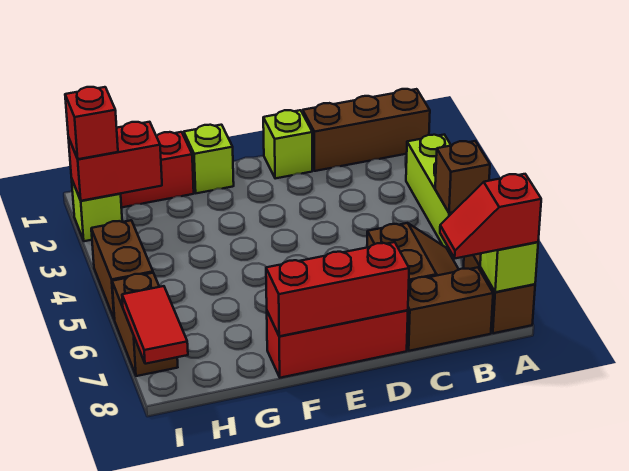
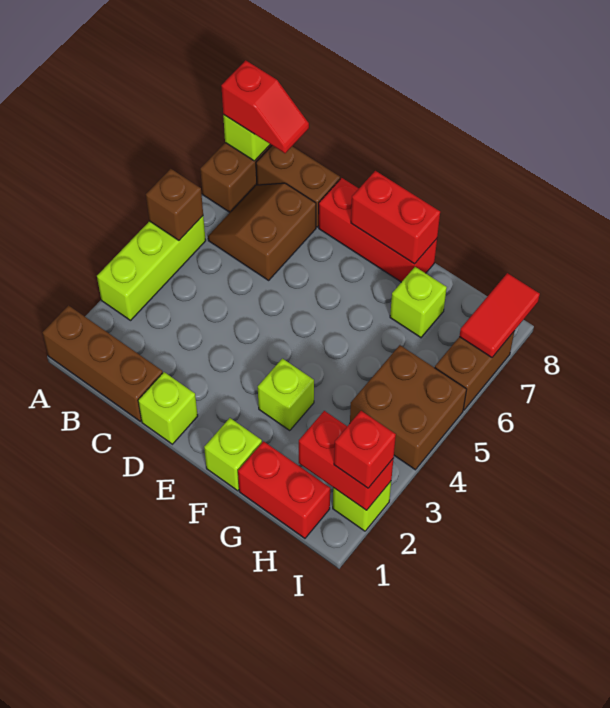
red brick D8:F8 level 2 -> red brick E8:F8 level 2
none -> lime brick F3 level 1
none -> lime brick G7 level 1
brown brick I4:I5 level 1 -> brown brick H4:I5 level 1

